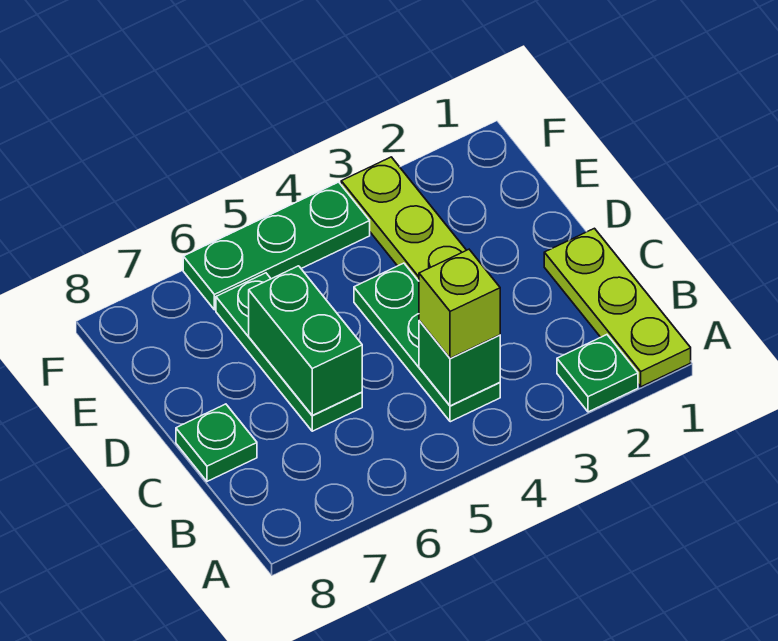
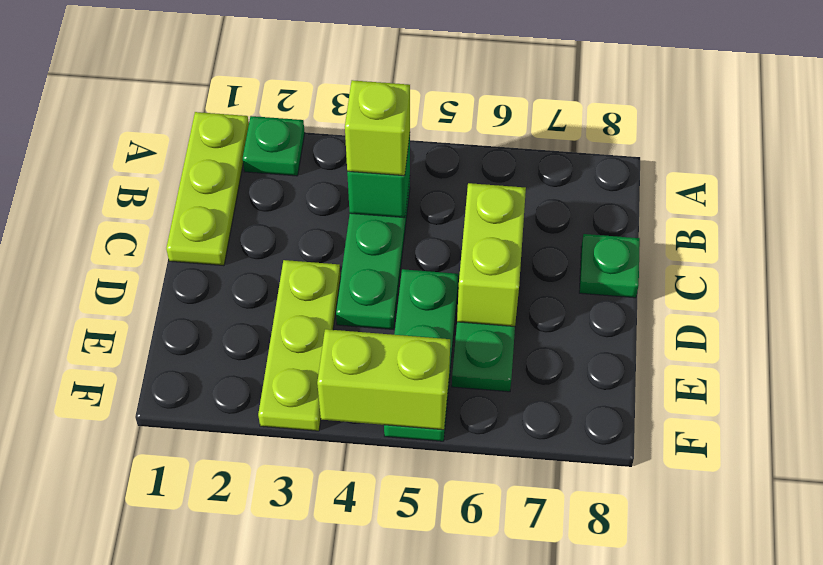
green brick C6:D6 level 2 -> lime brick C6:D6 level 2
green plate F4:F6 level 1 -> green plate D5:F5 level 1
none -> lime brick F4:F5 level 2

